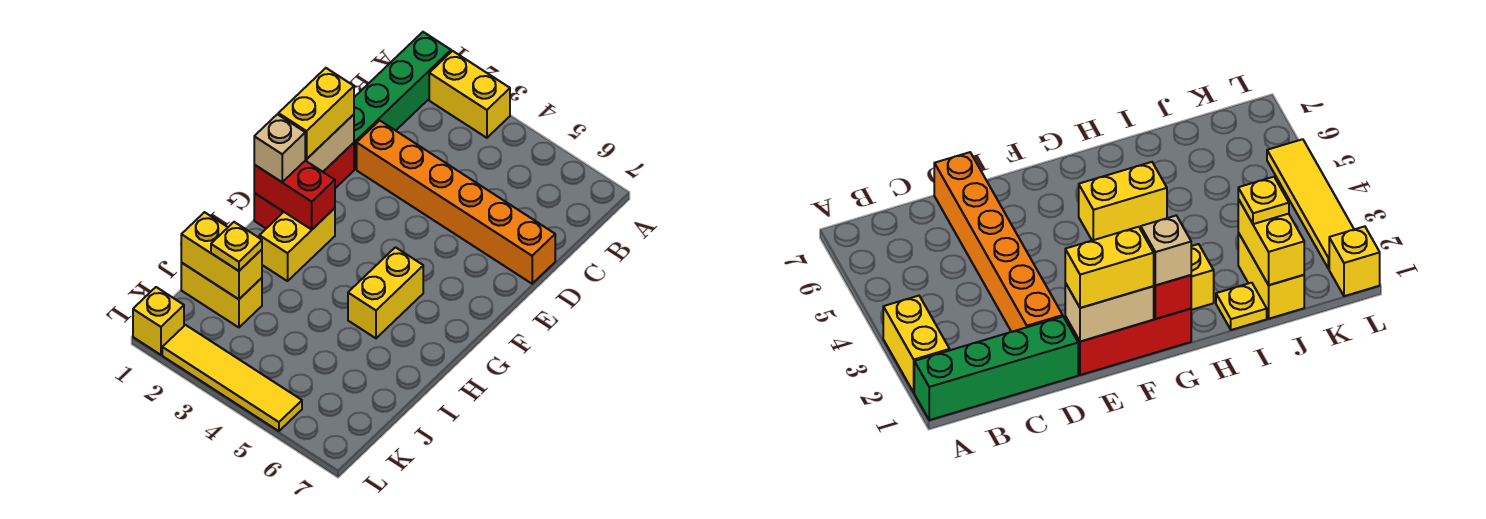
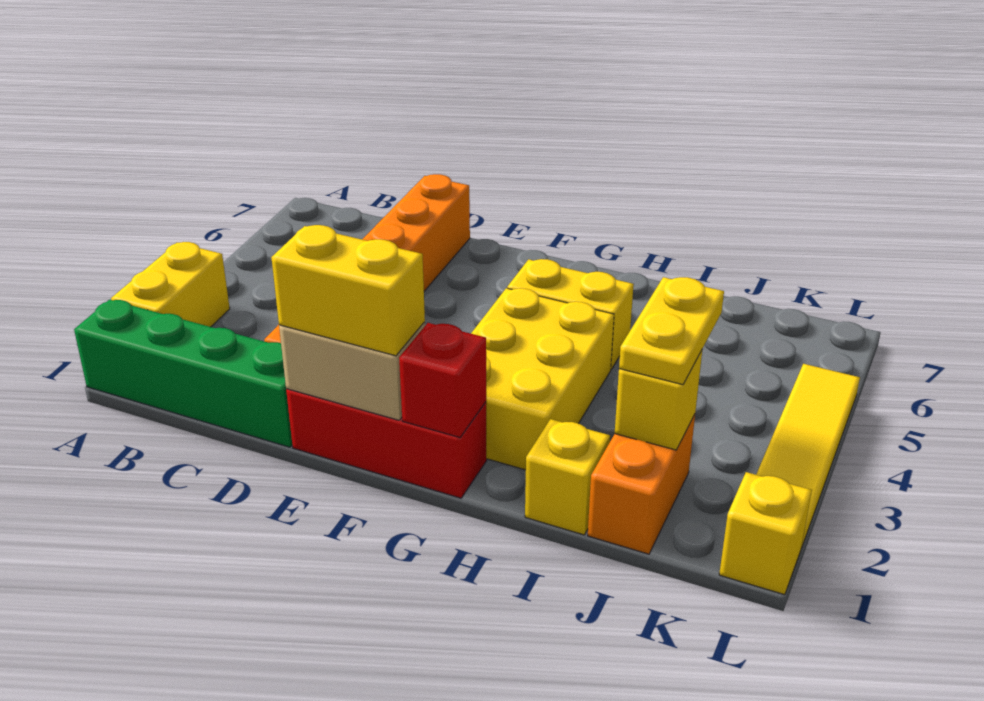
red brick G1:G2 level 2 -> red brick G1 level 2
tan brick G1 level 3 -> none
yellow brick G2:H2 level 1 -> yellow brick G2:H4 level 1
yellow plate I1 level 1 -> yellow brick I1 level 1
yellow brick J1:J2 level 1 -> orange brick J1:J2 level 1
yellow brick J1:J2 level 2 -> yellow brick J2 level 2
yellow plate J2 level 3 -> yellow plate J2:J3 level 3

